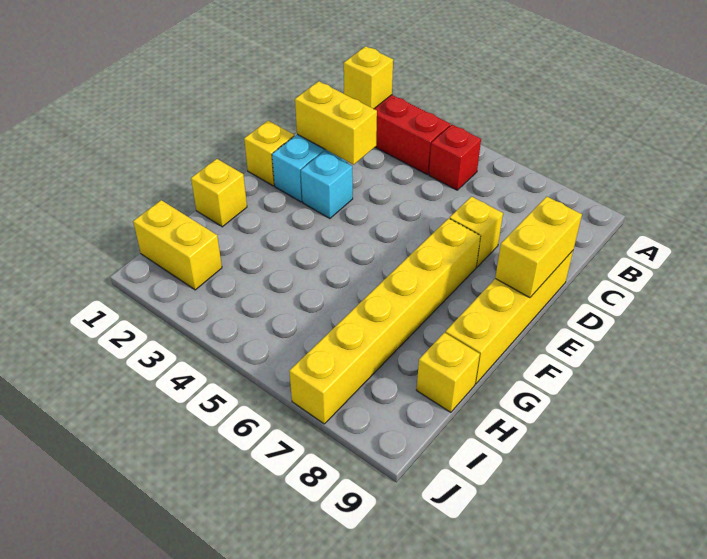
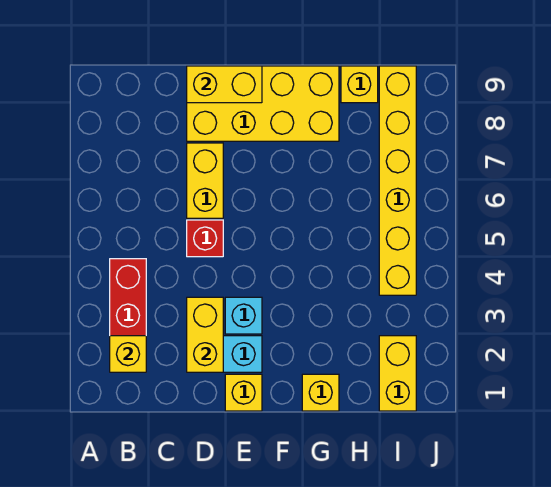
red brick B5 level 1 -> red brick D5 level 1
yellow brick D7 level 1 -> yellow brick D6:D7 level 1
yellow brick D9:G9 level 1 -> yellow brick D8:G9 level 1
yellow brick E7:J7 level 1 -> yellow brick I4:I9 level 1

